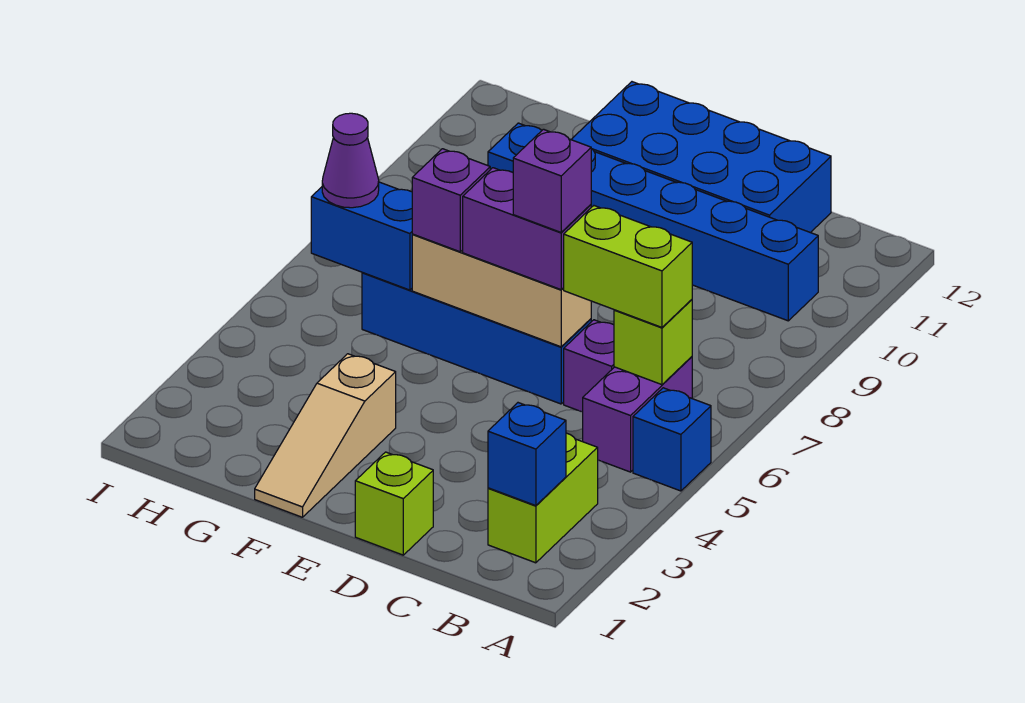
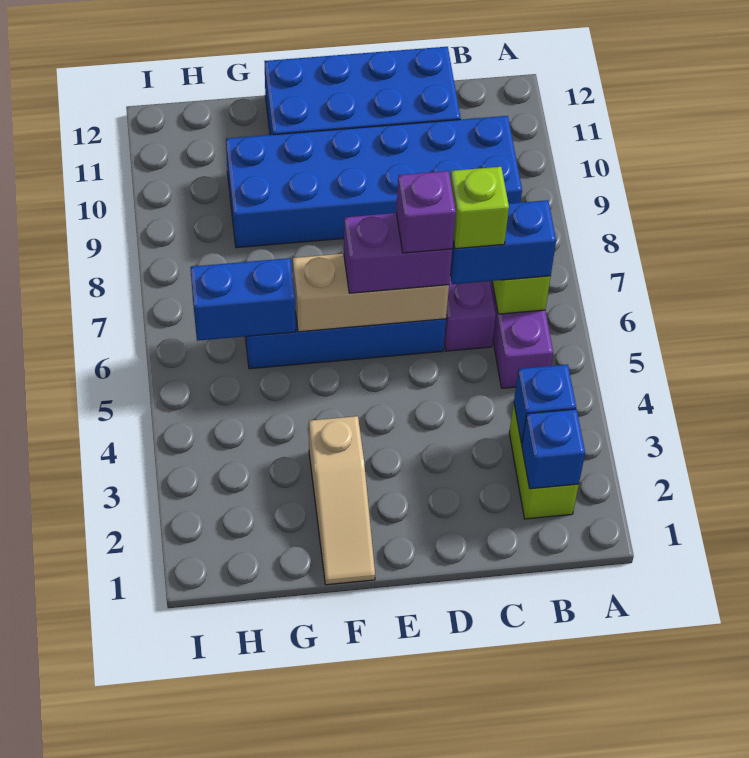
blue brick A5 level 1 -> blue brick B3 level 2
lime brick B6:C6 level 3 -> blue brick B6:C6 level 3
blue brick B10:G10 level 1 -> blue brick B9:G10 level 1
lime brick D1 level 1 -> lime brick C6 level 4
purple brick F6 level 3 -> none
purple cone H6 level 3 -> none

